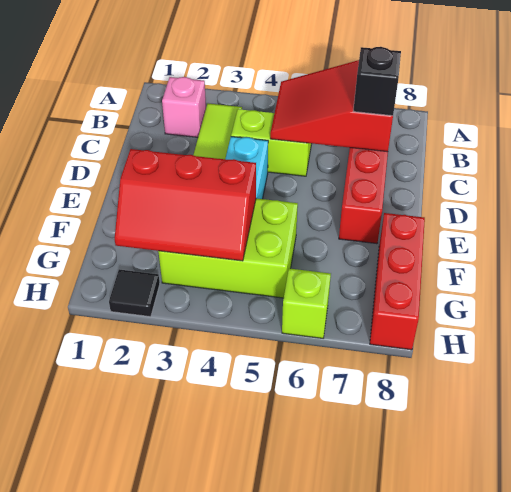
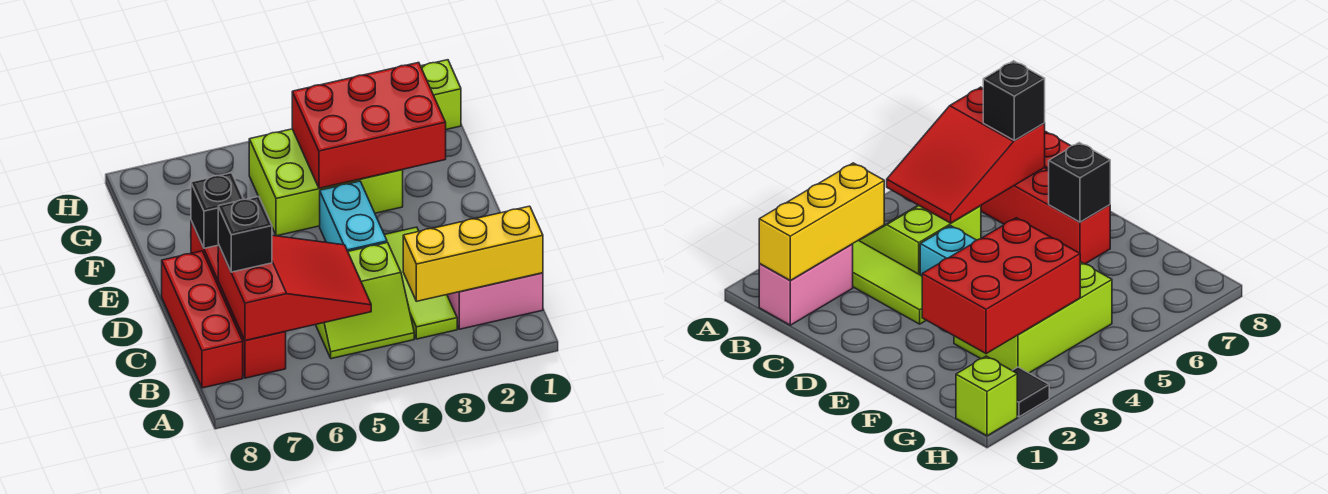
none -> yellow brick B1:B3 level 2
pink brick B2 level 1 -> pink brick B1:B2 level 1
none -> black brick E7 level 2
red slope F2:G4 level 2 top F -> red brick F2:G4 level 2
red brick F8:H8 level 1 -> red brick B8:D8 level 1
lime brick H6 level 1 -> lime brick H1 level 1

